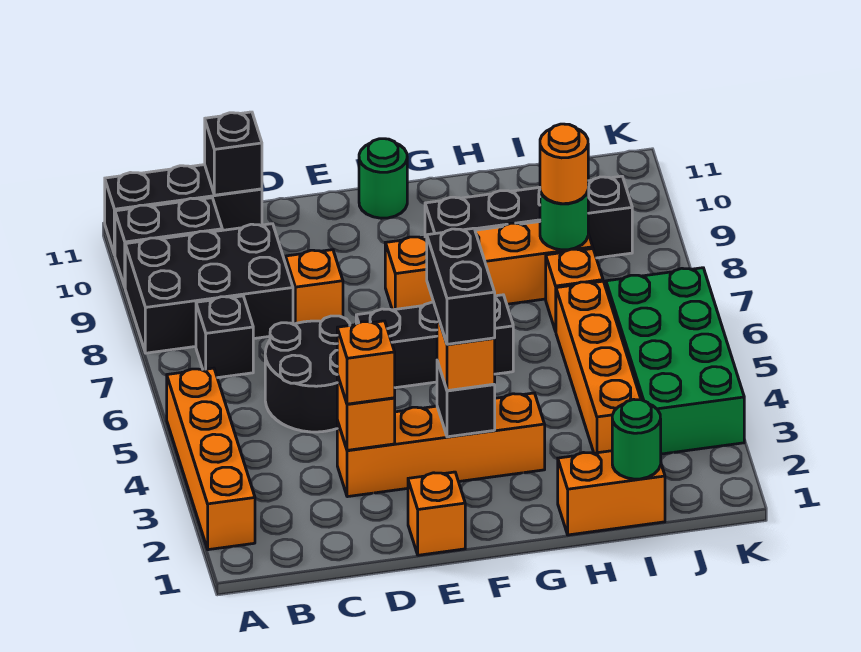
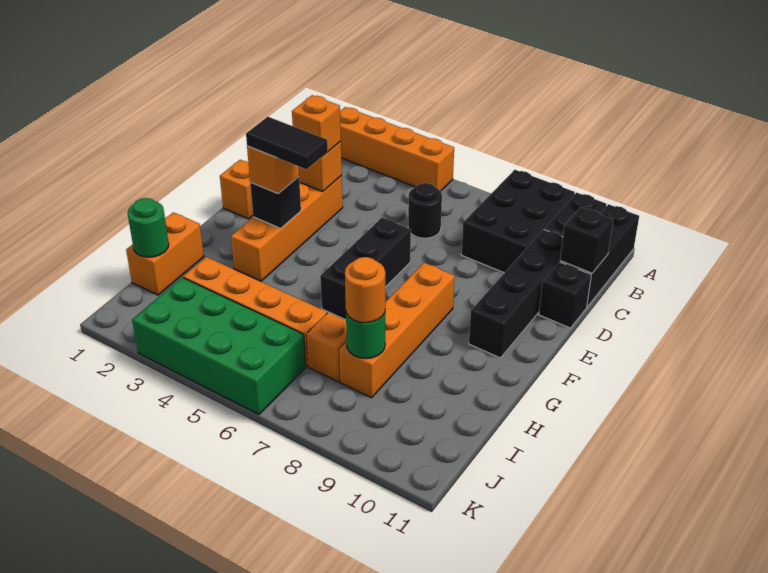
black brick B7 level 1 -> black brick D11 level 1
black round brick C5:D6 level 1 -> black round brick C6 level 1
orange brick D8 level 1 -> none
black brick F3:F4 level 4 -> black tile F3:F4 level 4
green round brick F11 level 1 -> none
black brick G9:J9 level 1 -> black brick C10:F10 level 1

